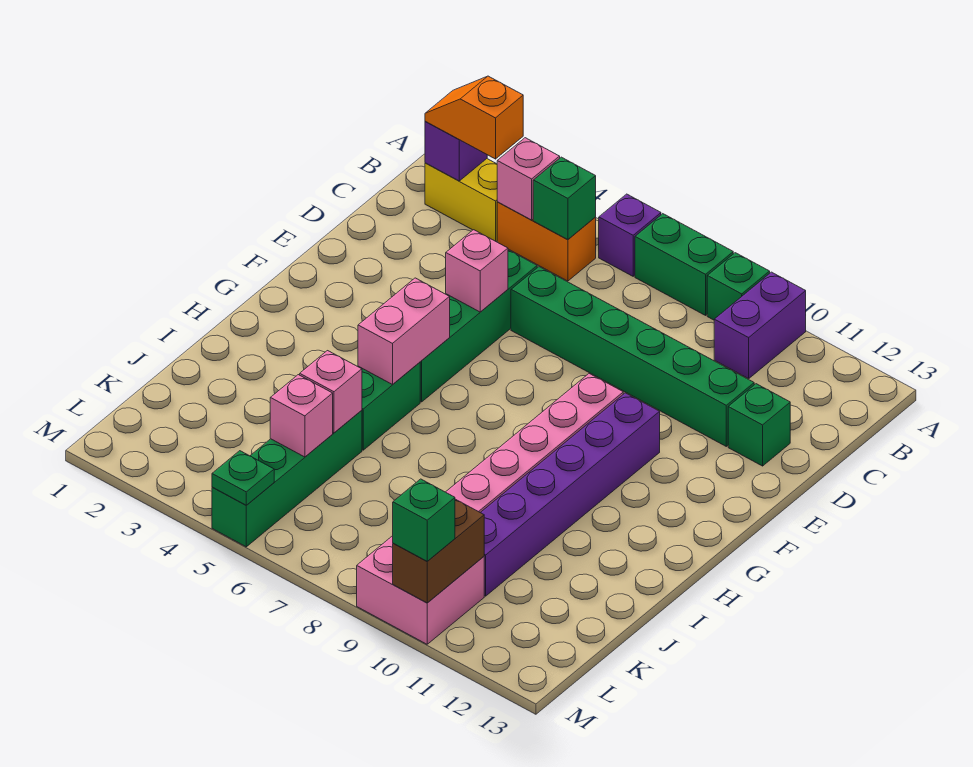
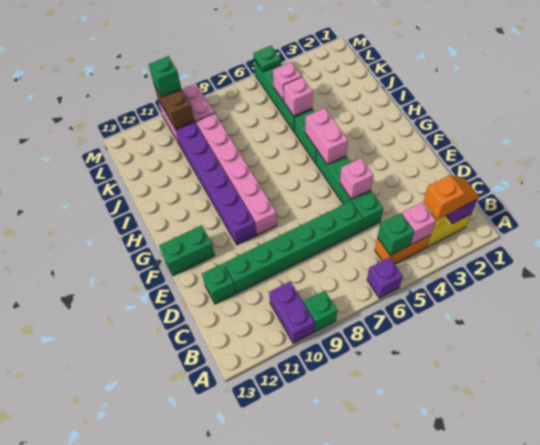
green brick A7:A8 level 1 -> green brick F12:F13 level 1

